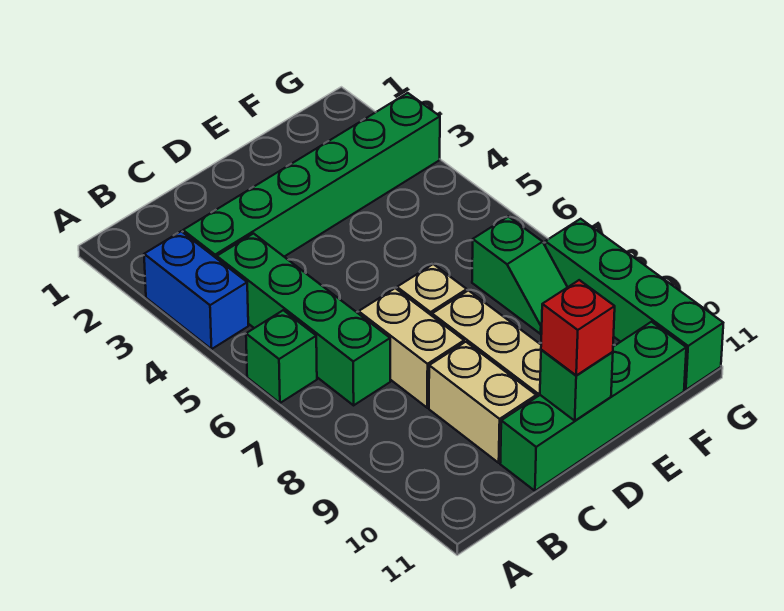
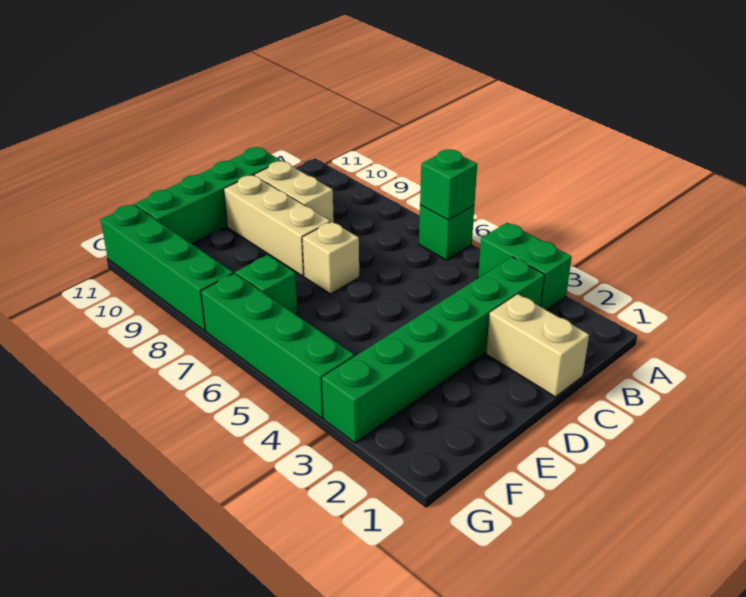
blue brick A3:A4 level 1 -> green brick A3:A4 level 1
green brick B4:B7 level 1 -> green brick G4:G7 level 1
tan brick C7:C8 level 1 -> tan brick C1:C2 level 1
green brick D11 level 2 -> green brick A6 level 2
red brick D11 level 3 -> none

